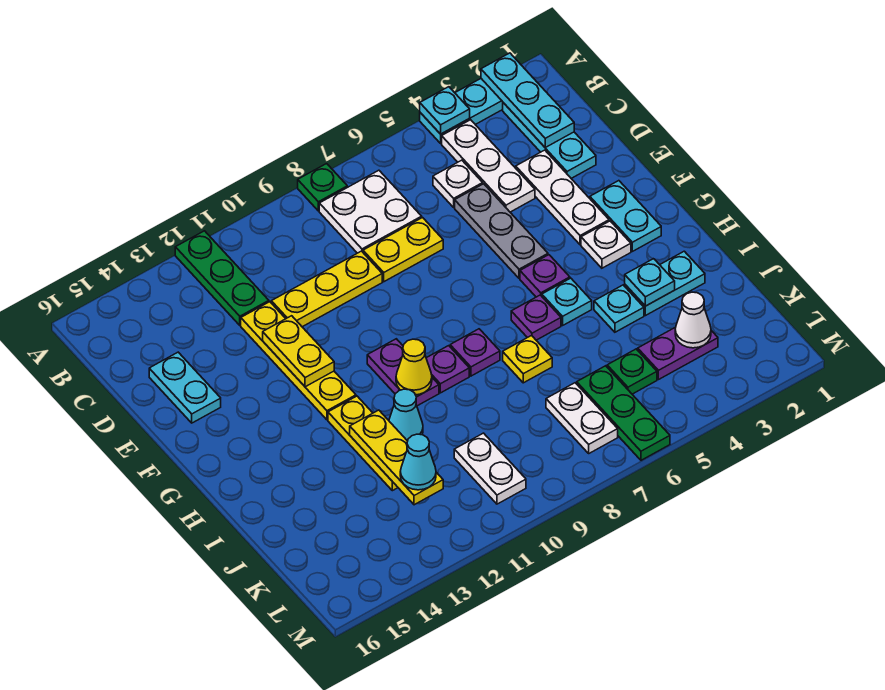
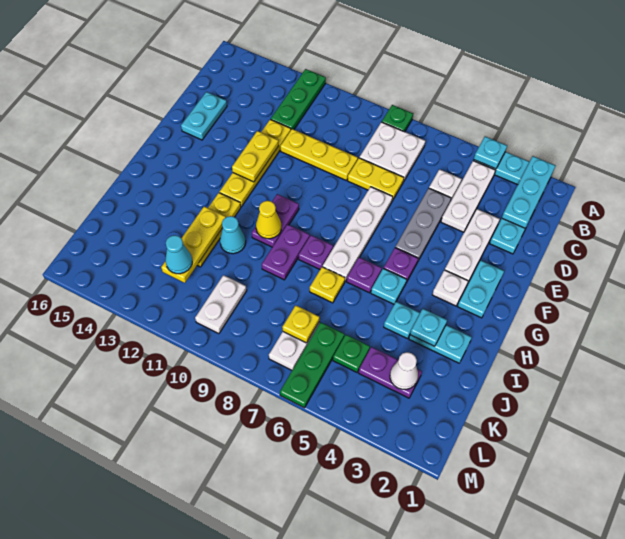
none -> white plate E7:H7 level 1
purple plate H9 level 1 -> purple plate H9:I9 level 1
none -> yellow plate K7 level 2

